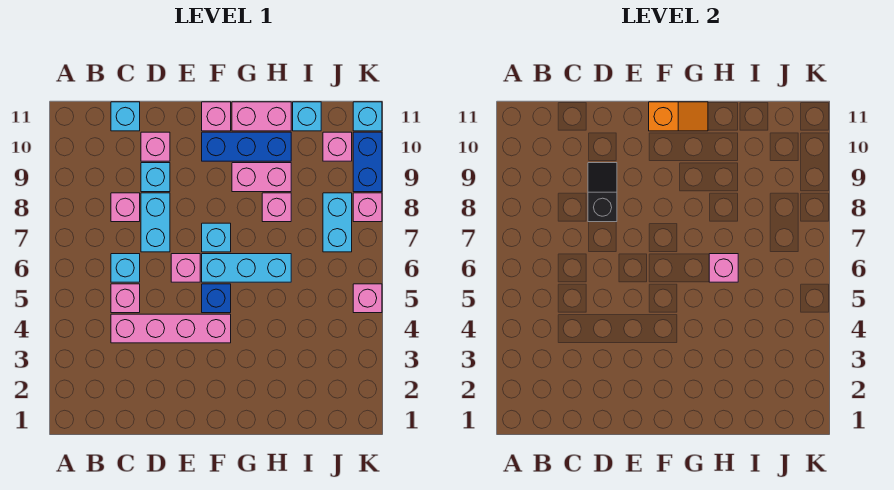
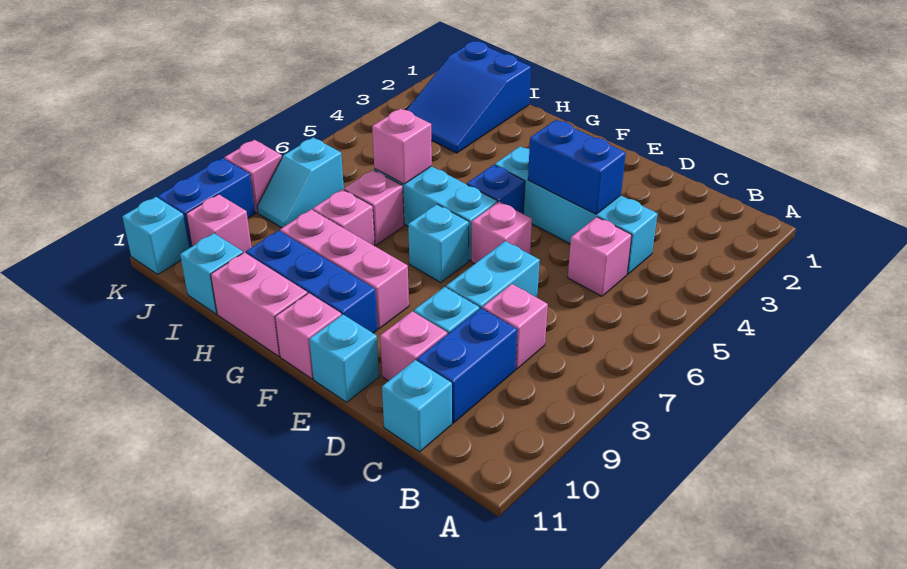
pink brick C4:F4 level 1 -> cyan brick C4:F4 level 1
cyan brick C6 level 1 -> cyan brick E11 level 1
none -> blue brick C9:C10 level 1
none -> blue brick D4:E4 level 2
black slope D8:D9 level 2 top 8 -> none
orange slope F11:G11 level 2 top F -> none
pink brick G9:H9 level 1 -> pink brick F9:H9 level 1
none -> blue slope I1:J3 level 1 top 1
cyan brick J7:J8 level 1 -> cyan slope J7:J8 level 1 top 7
pink brick K5 level 1 -> pink brick H7 level 1

